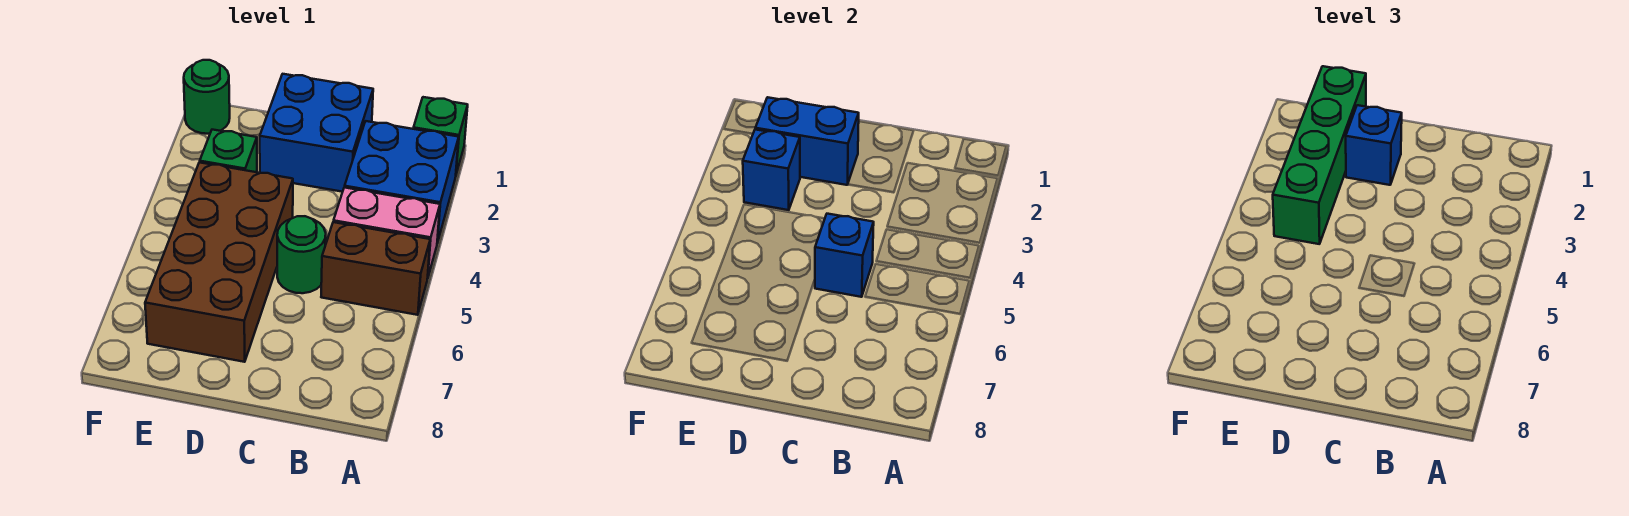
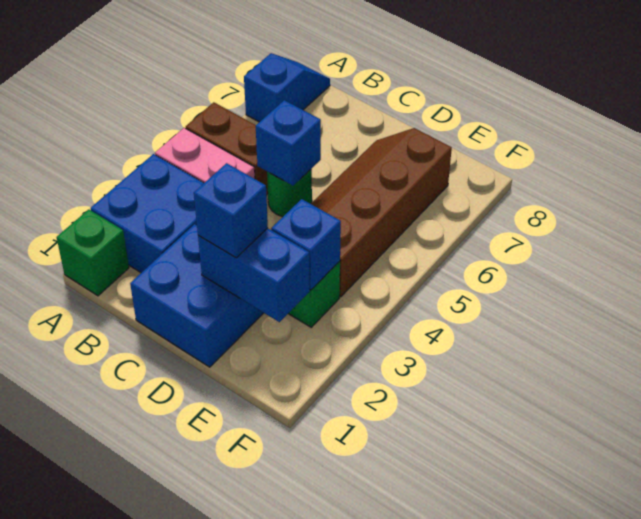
none -> blue slope A7:A8 level 1 top 7
brown brick D4:E7 level 1 -> brown slope D4:E7 level 1 top E
green brick E1:E4 level 3 -> none
green round brick F1 level 1 -> none

